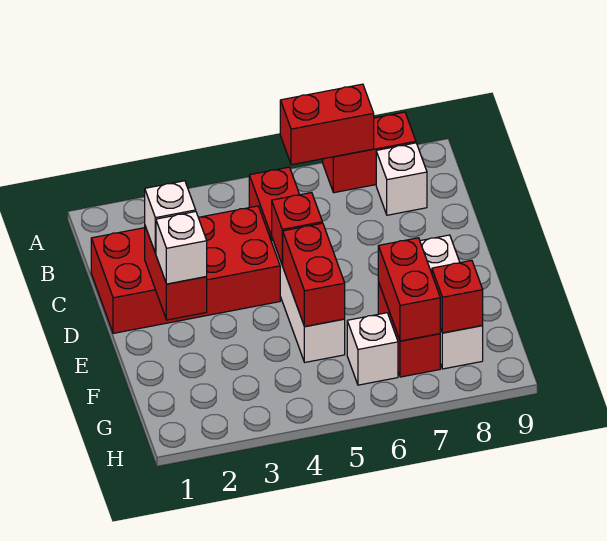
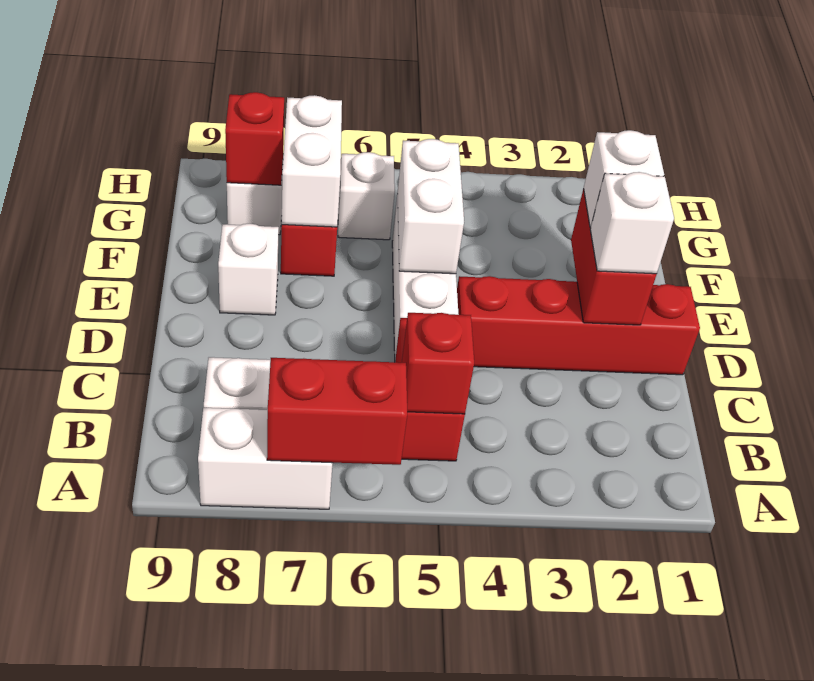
red brick A7:A8 level 1 -> white brick A7:A8 level 1
red brick C1:D4 level 1 -> red brick D1:D4 level 1
red brick D5 level 2 -> red brick B5 level 2
red brick E5:F5 level 2 -> white brick E5:F5 level 2
red brick F7:G7 level 2 -> white brick F7:G7 level 2

